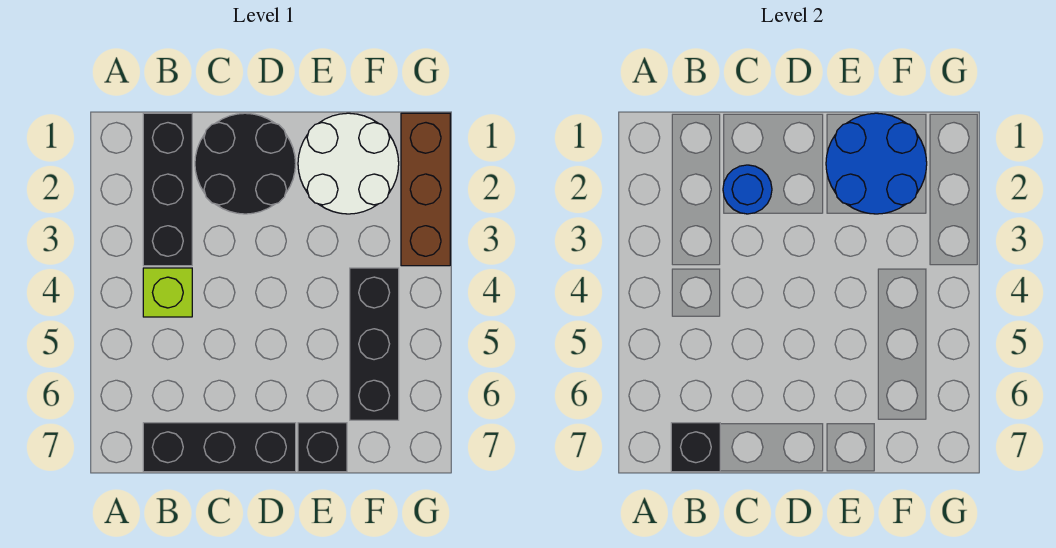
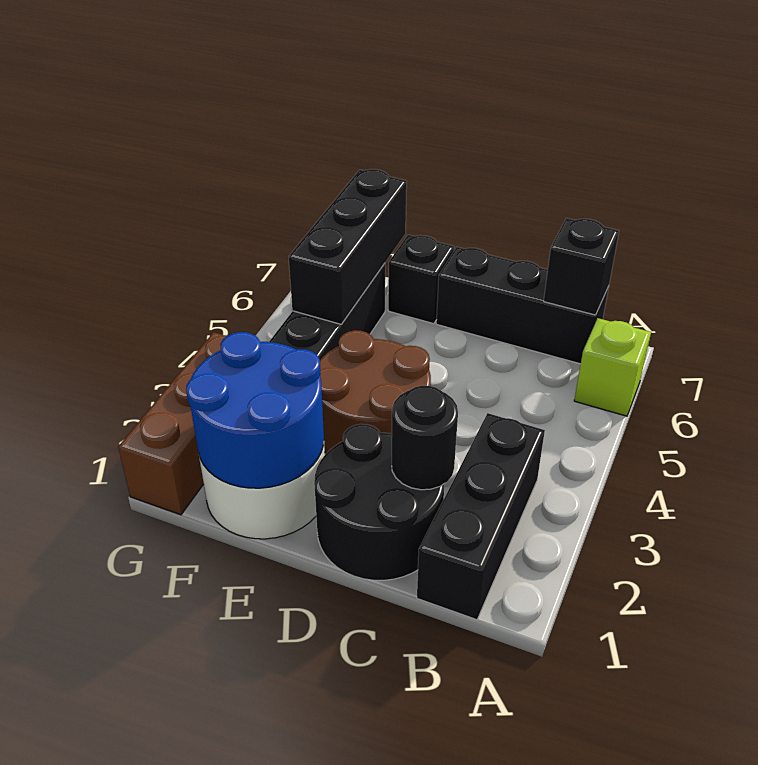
lime brick B4 level 1 -> lime brick A6 level 1
blue round brick C2 level 2 -> black round brick C2 level 2
none -> brown round brick D3:E4 level 1
none -> black brick F5:F7 level 2

